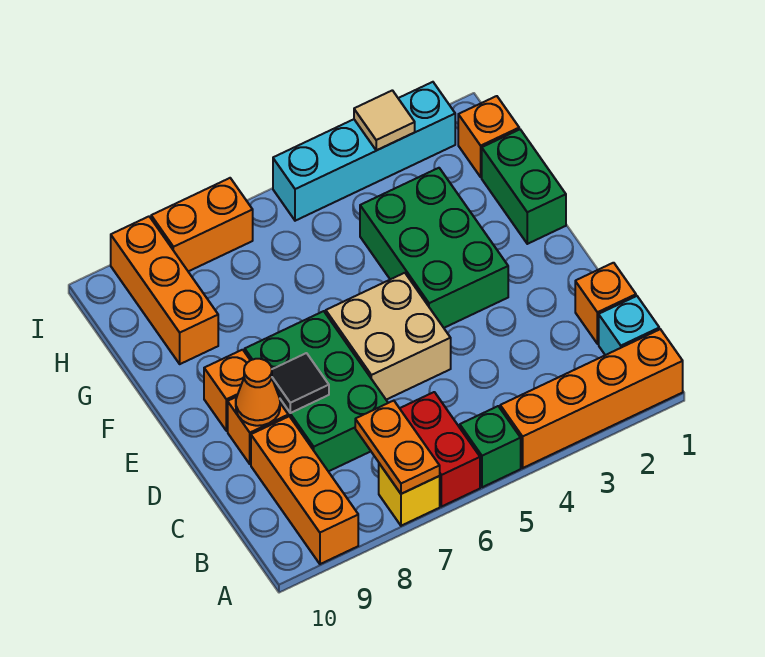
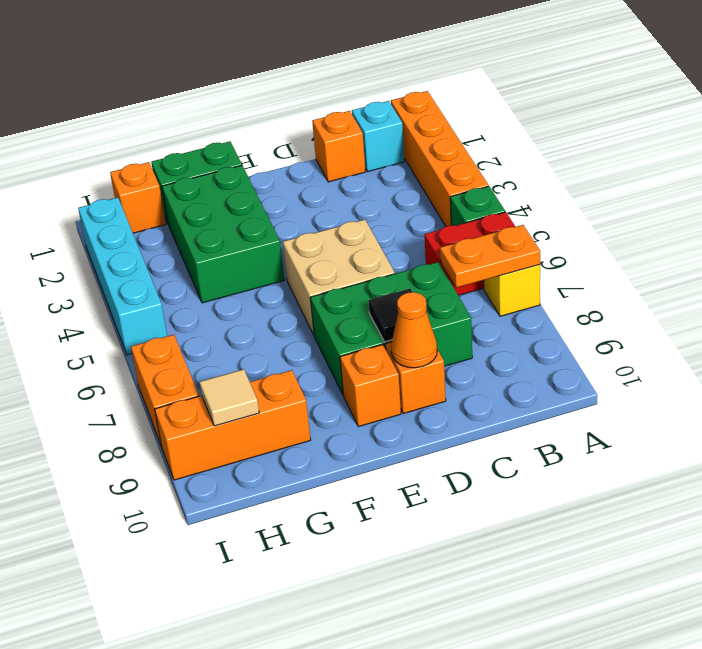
orange brick A9:C9 level 1 -> none
green brick E3:G4 level 1 -> green brick F2:G4 level 1
tan tile I3 level 2 -> tan tile H9 level 2

